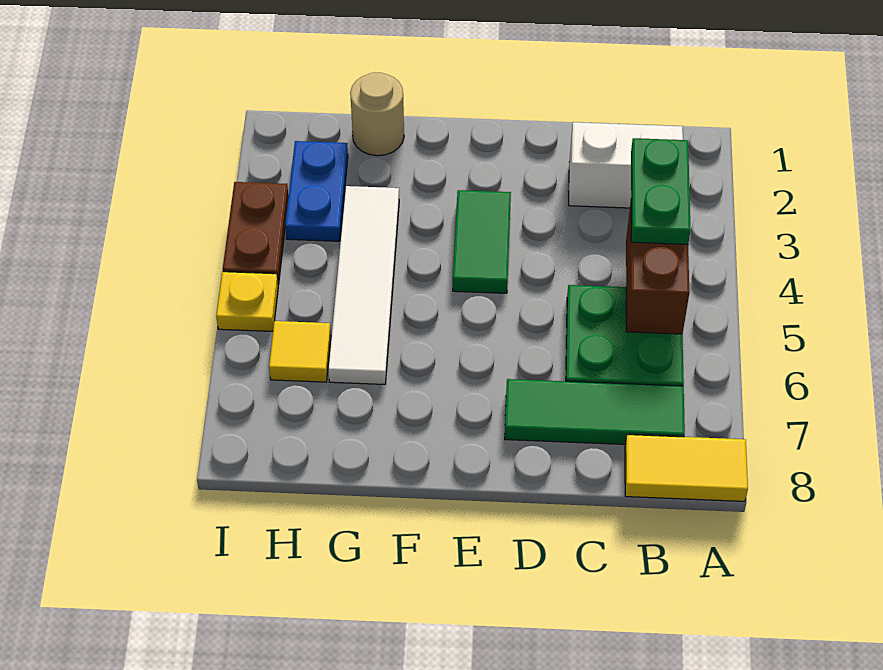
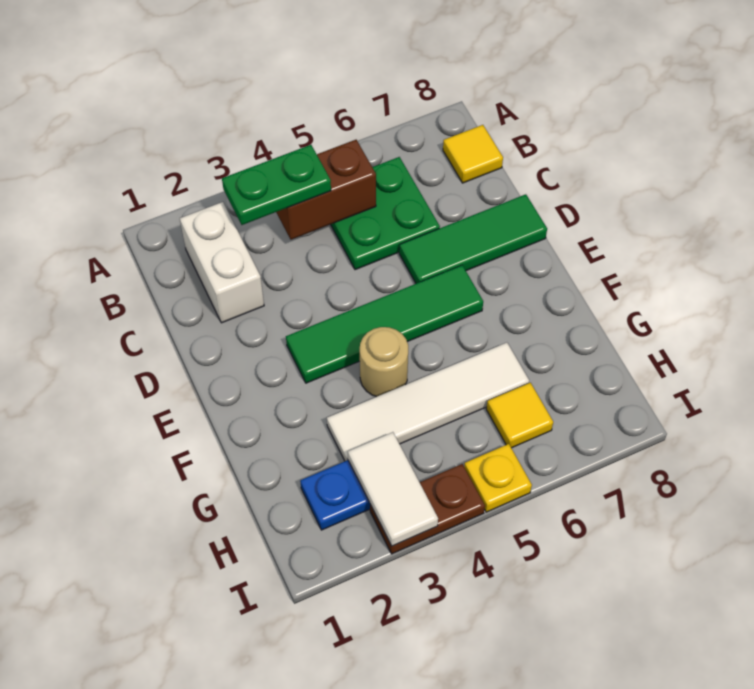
yellow tile A8:B8 level 1 -> yellow tile B8 level 1
green tile B7:D7 level 1 -> green tile D6:D8 level 1
green tile E3:E4 level 1 -> green tile E3:E6 level 1
tan round brick G1 level 1 -> tan round brick F4 level 1
none -> white tile H3:I3 level 2

